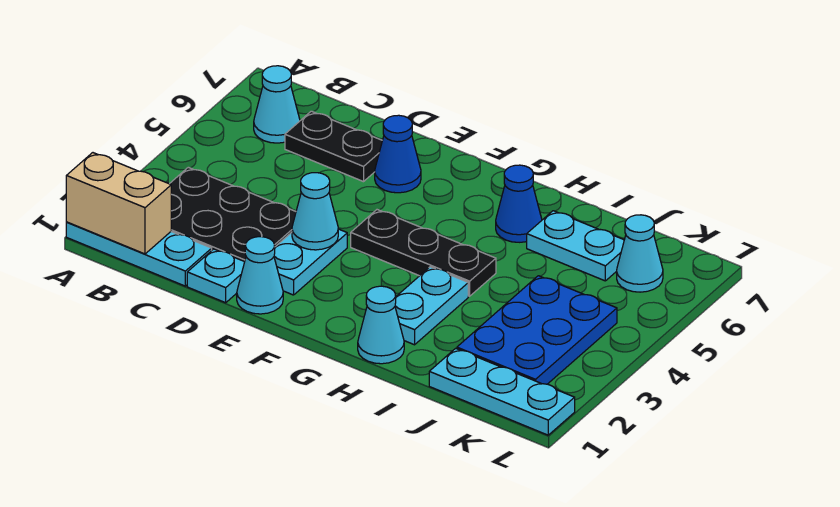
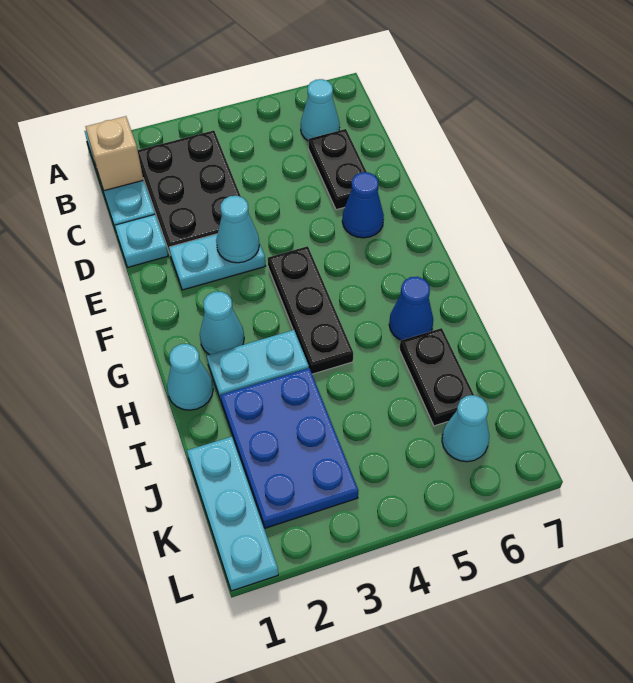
tan brick A1:B1 level 2 -> tan brick B1 level 2
cyan cone E1 level 1 -> cyan cone G2 level 1
cyan plate I6:J6 level 1 -> black plate I6:J6 level 1
blue plate J2:K4 level 1 -> blue plate I2:K3 level 1

